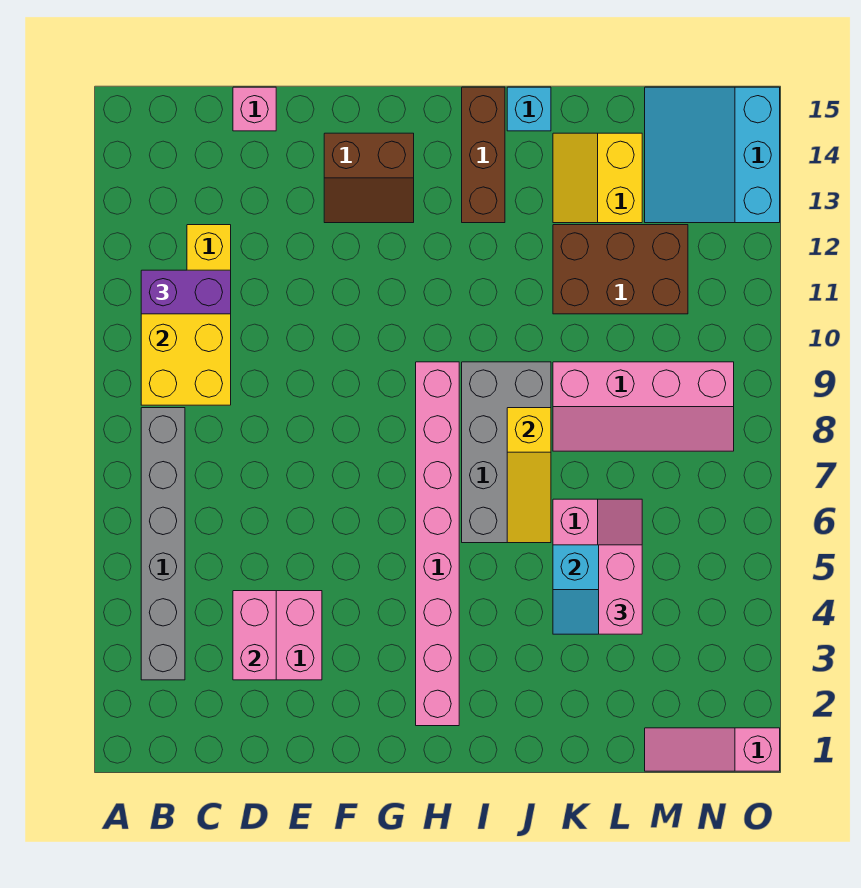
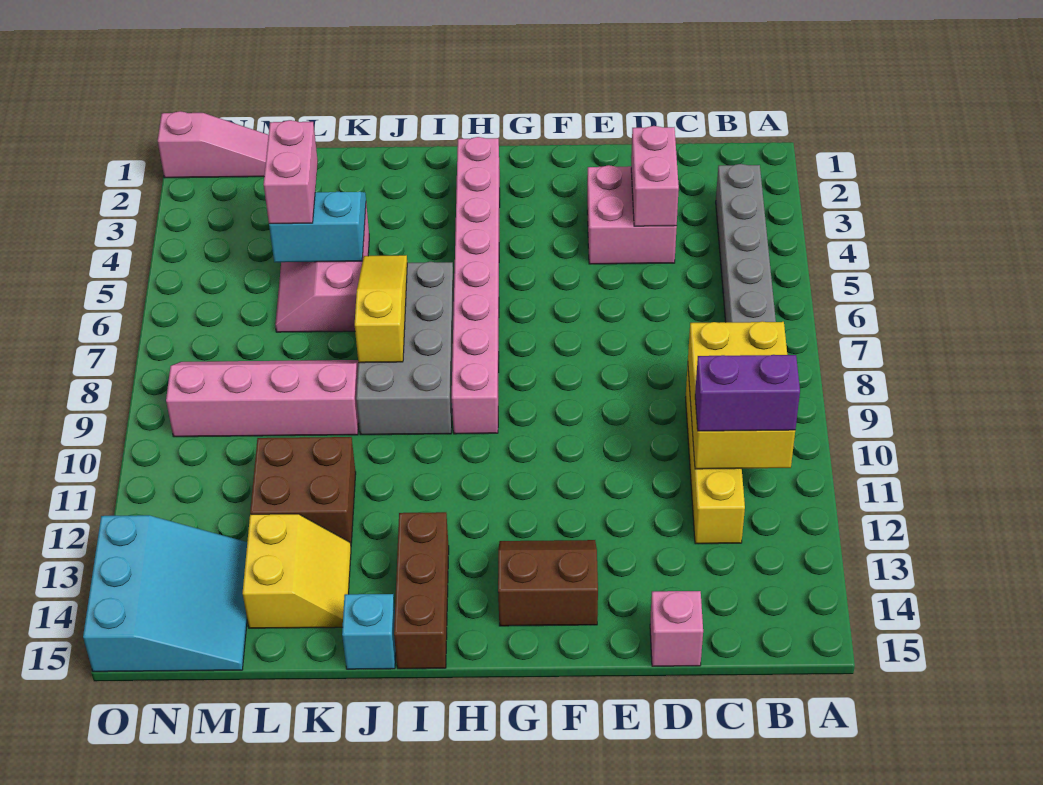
brown brick K11:M12 level 1 -> brown brick K11:L12 level 1

